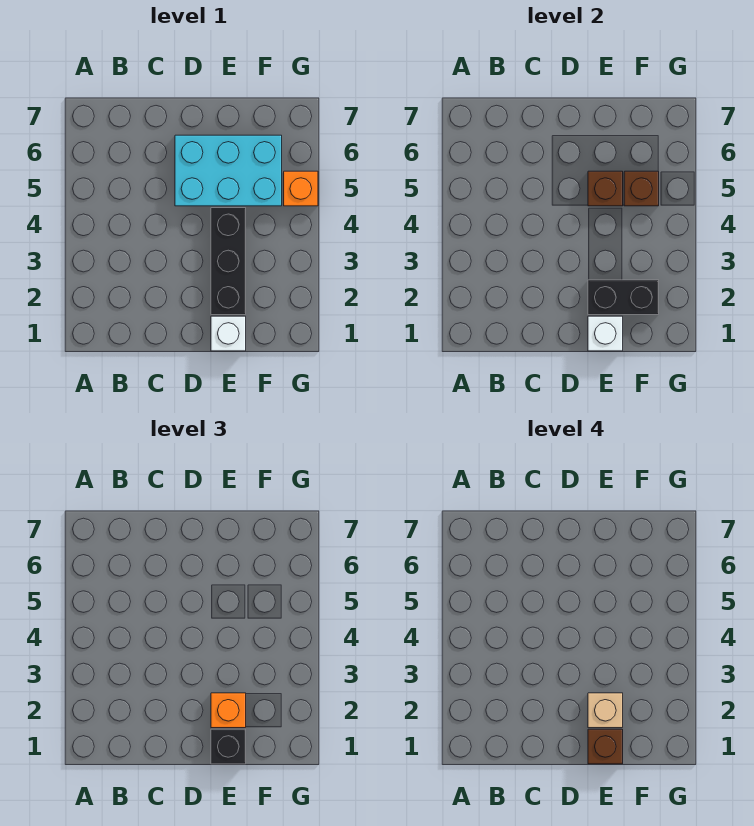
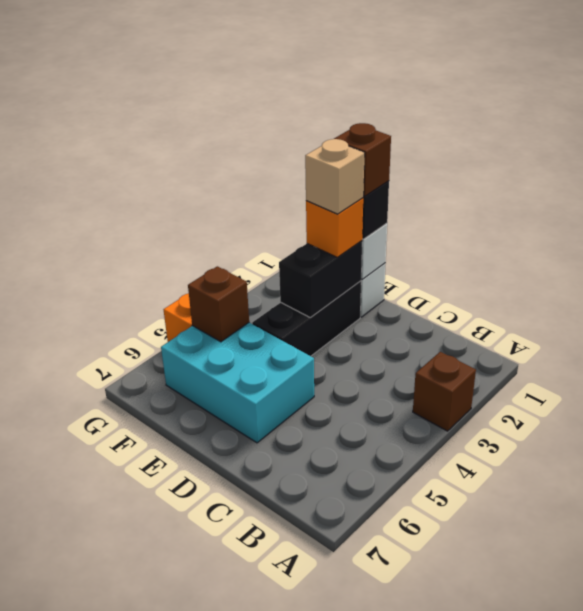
black brick E2:F2 level 2 -> black brick E2:E3 level 2
brown brick E5 level 2 -> brown brick A3 level 1

